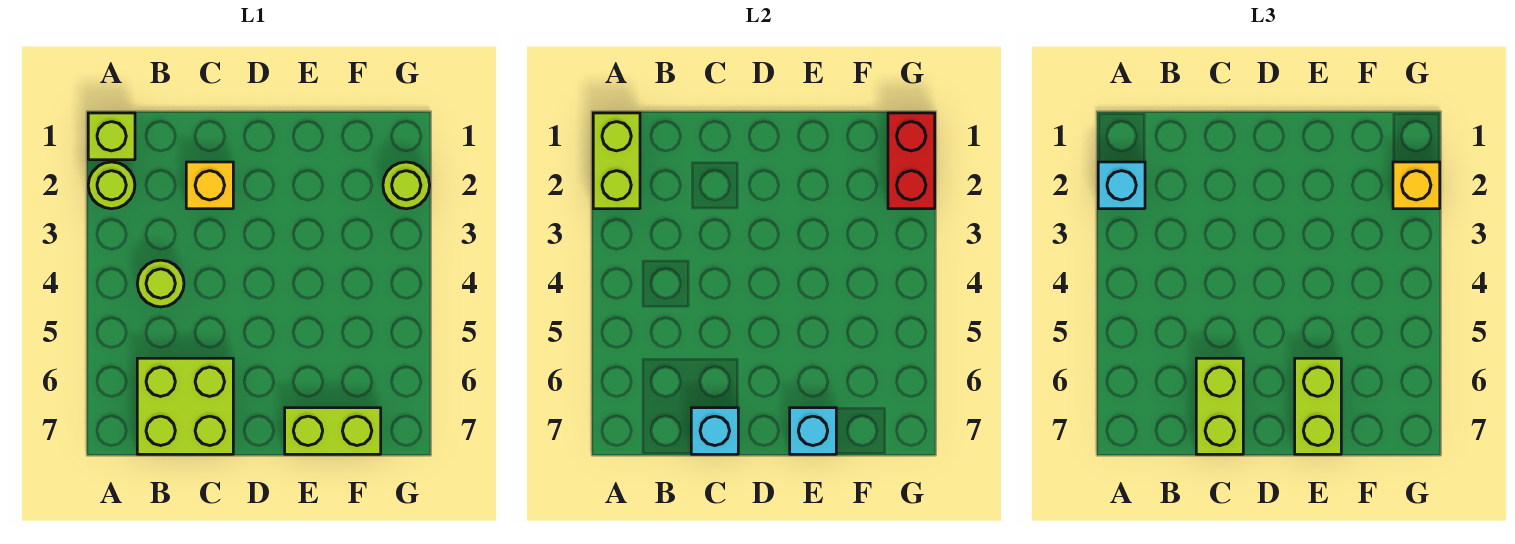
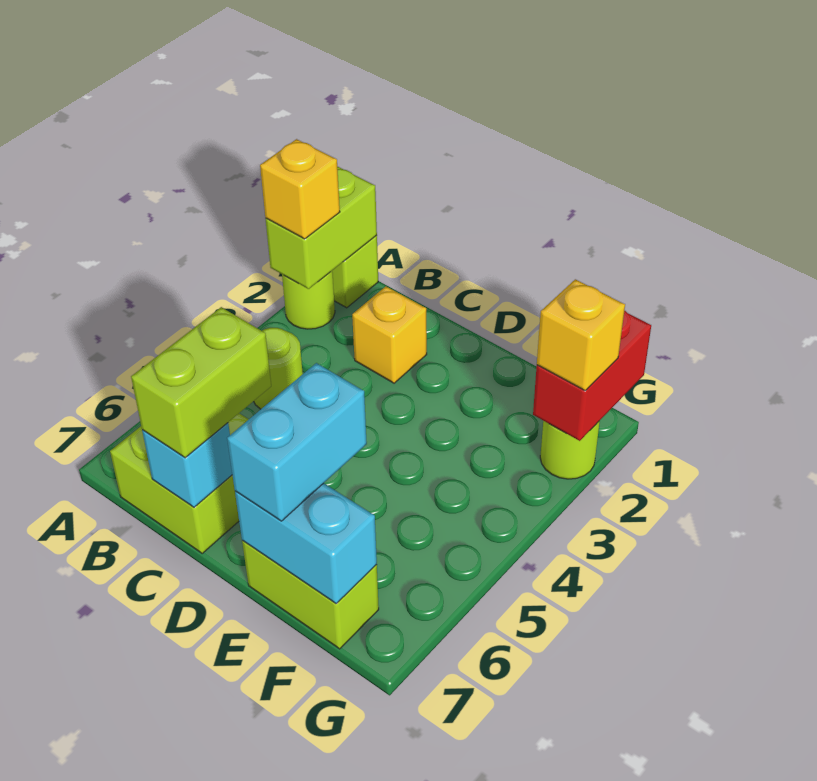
cyan brick A2 level 3 -> yellow brick A2 level 3
lime brick E6:E7 level 3 -> cyan brick E6:E7 level 3
cyan brick E7 level 2 -> cyan brick E7:F7 level 2

